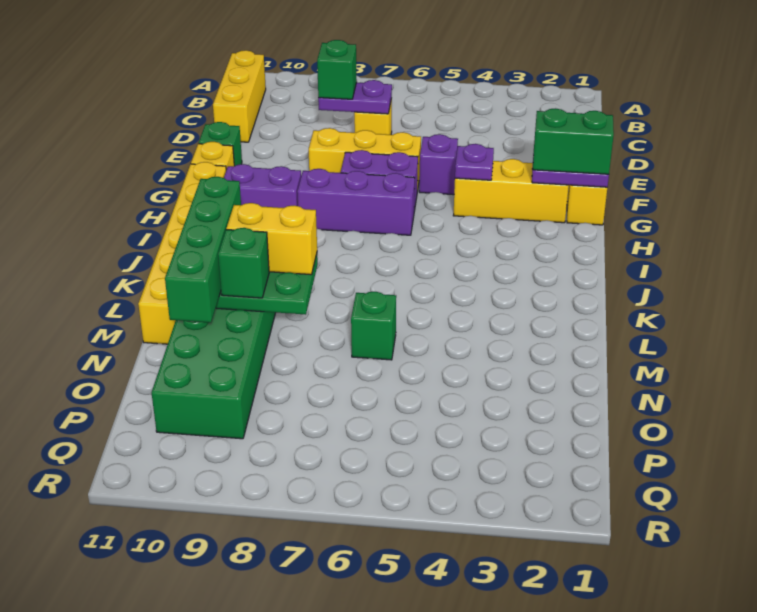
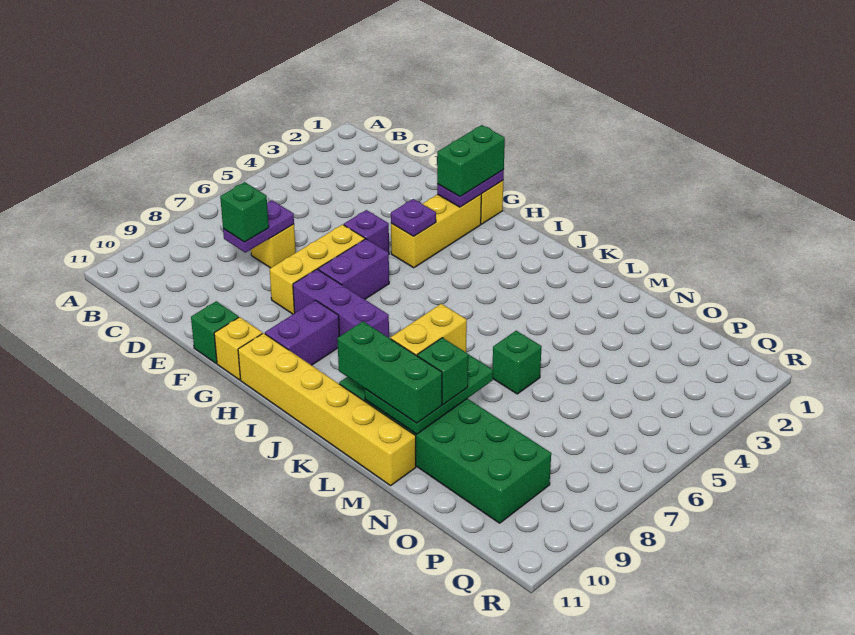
yellow brick B11:D11 level 1 -> none
purple brick H6:H8 level 1 -> purple brick G8:I8 level 1
green brick K10:N10 level 3 -> green brick K10:M10 level 3

